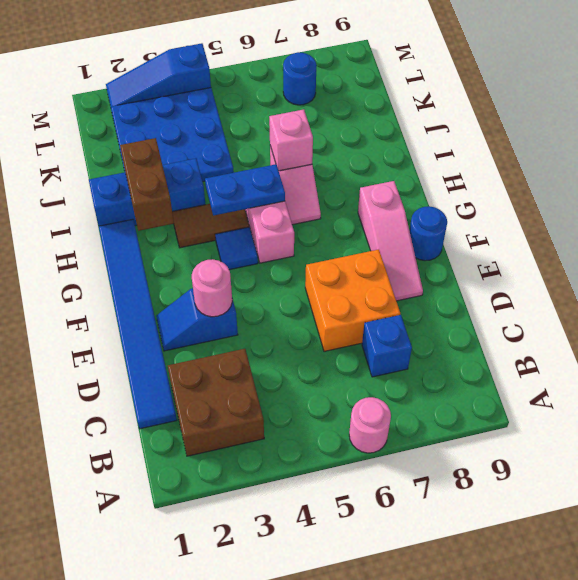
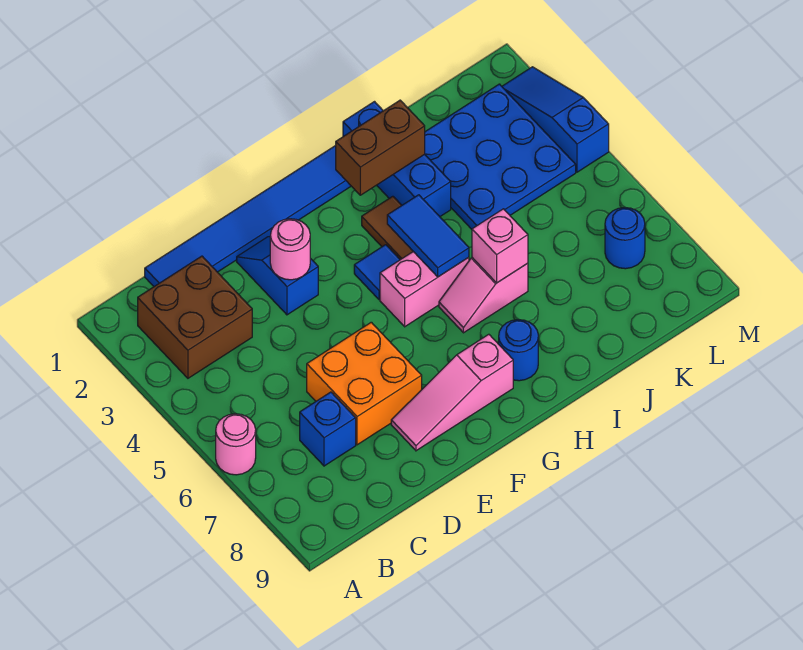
blue round brick F9 level 1 -> blue round brick H8 level 1
blue plate H4:H5 level 2 -> blue tile H4:H5 level 2

